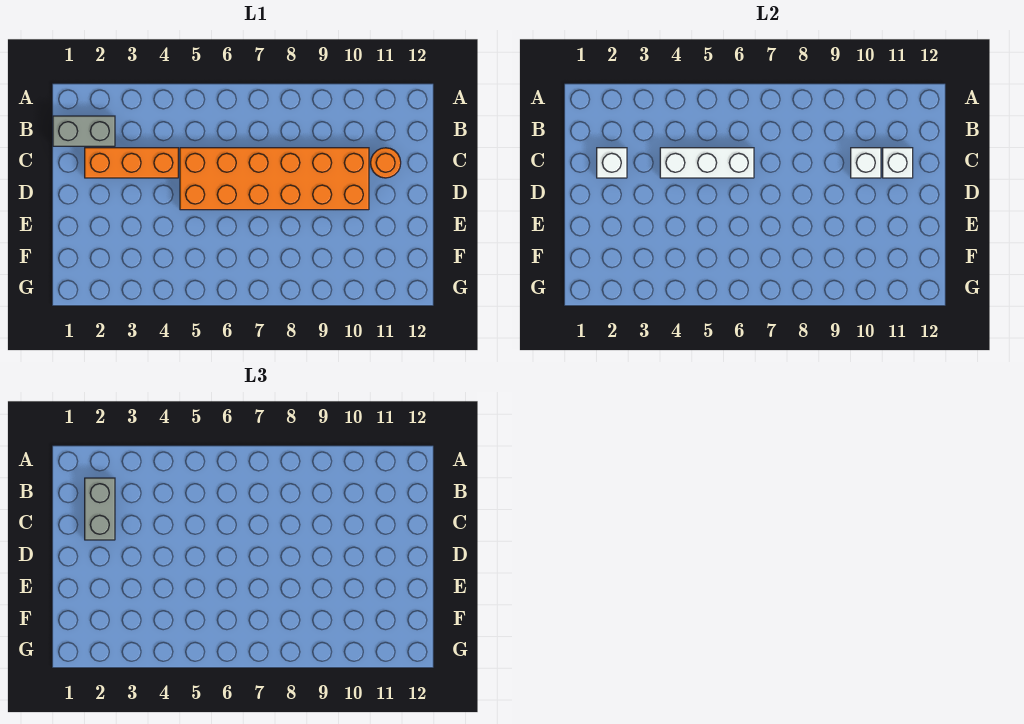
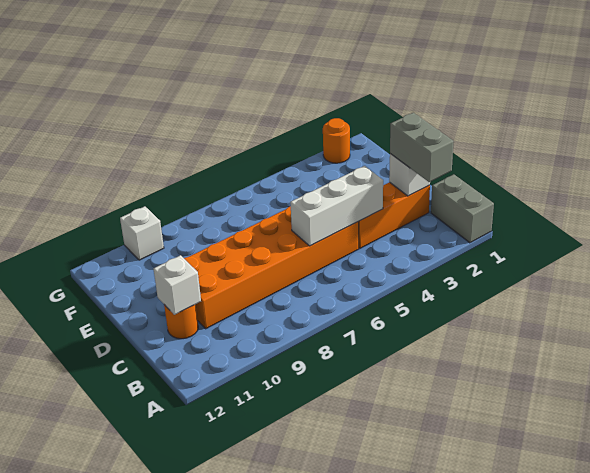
grey brick B1:B2 level 1 -> grey brick A1:B1 level 1
white brick C10 level 2 -> white brick G10 level 1
none -> orange round brick G2 level 1

